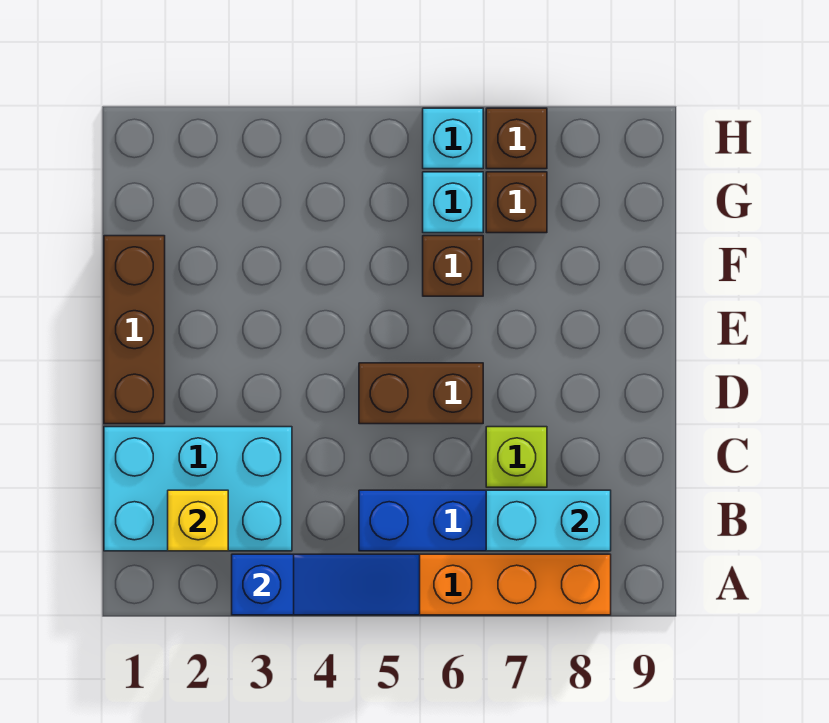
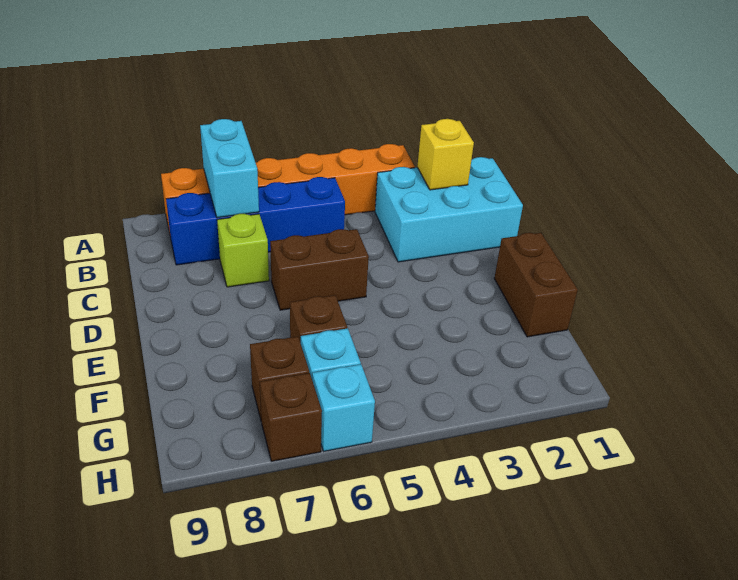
blue slope A3:A5 level 2 top 3 -> none
cyan brick B7:B8 level 2 -> cyan brick A7:B7 level 2
brown brick D1:F1 level 1 -> brown brick E1:F1 level 1

